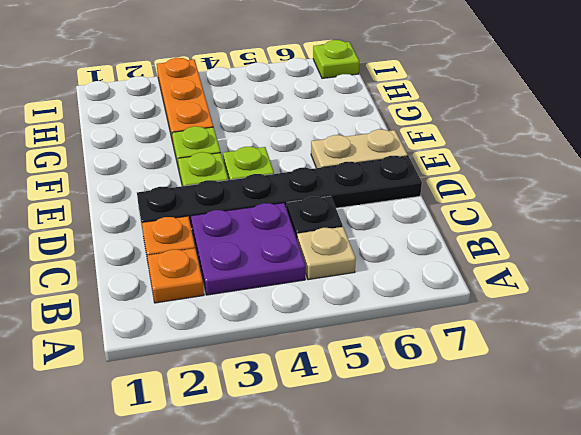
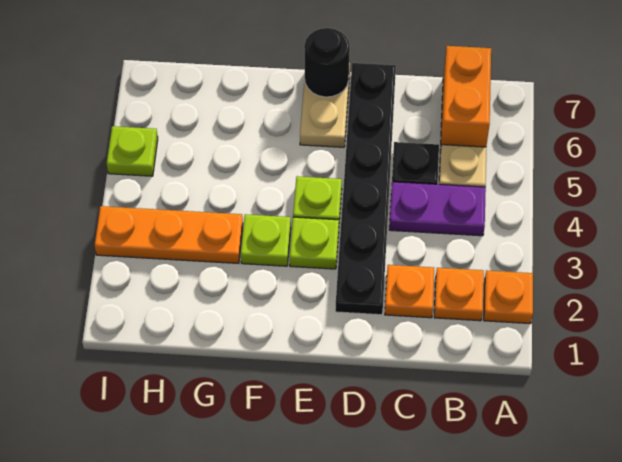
none -> orange plate A2 level 1
purple plate B3:C4 level 1 -> purple plate B4:C4 level 1
none -> orange brick B6:B7 level 1
none -> black round brick E7 level 2
lime plate I7 level 1 -> lime plate I5 level 1

